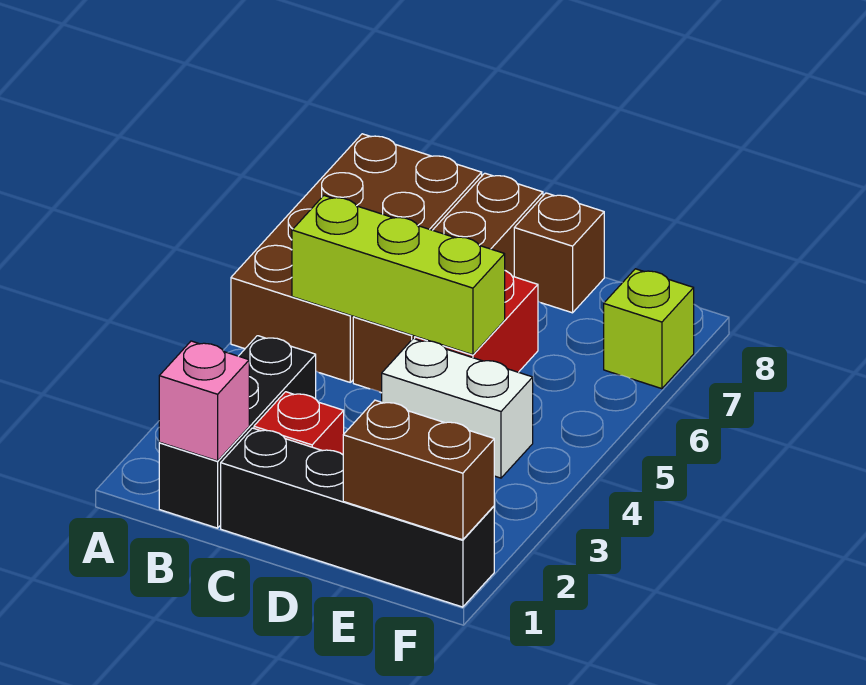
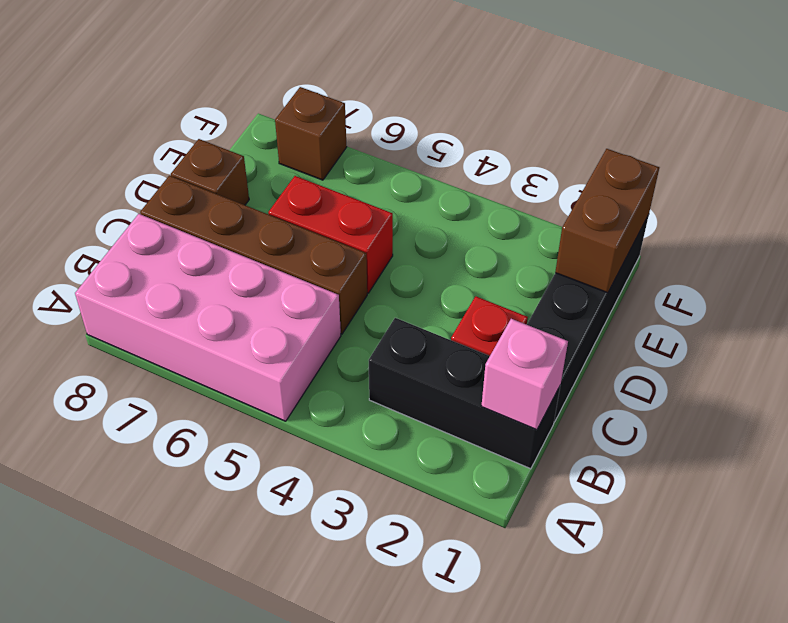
brown brick A5:B8 level 1 -> pink brick A5:B8 level 1
lime brick B5:D5 level 2 -> none
white brick D4:E4 level 1 -> none
lime brick F7 level 1 -> brown brick F7 level 1

